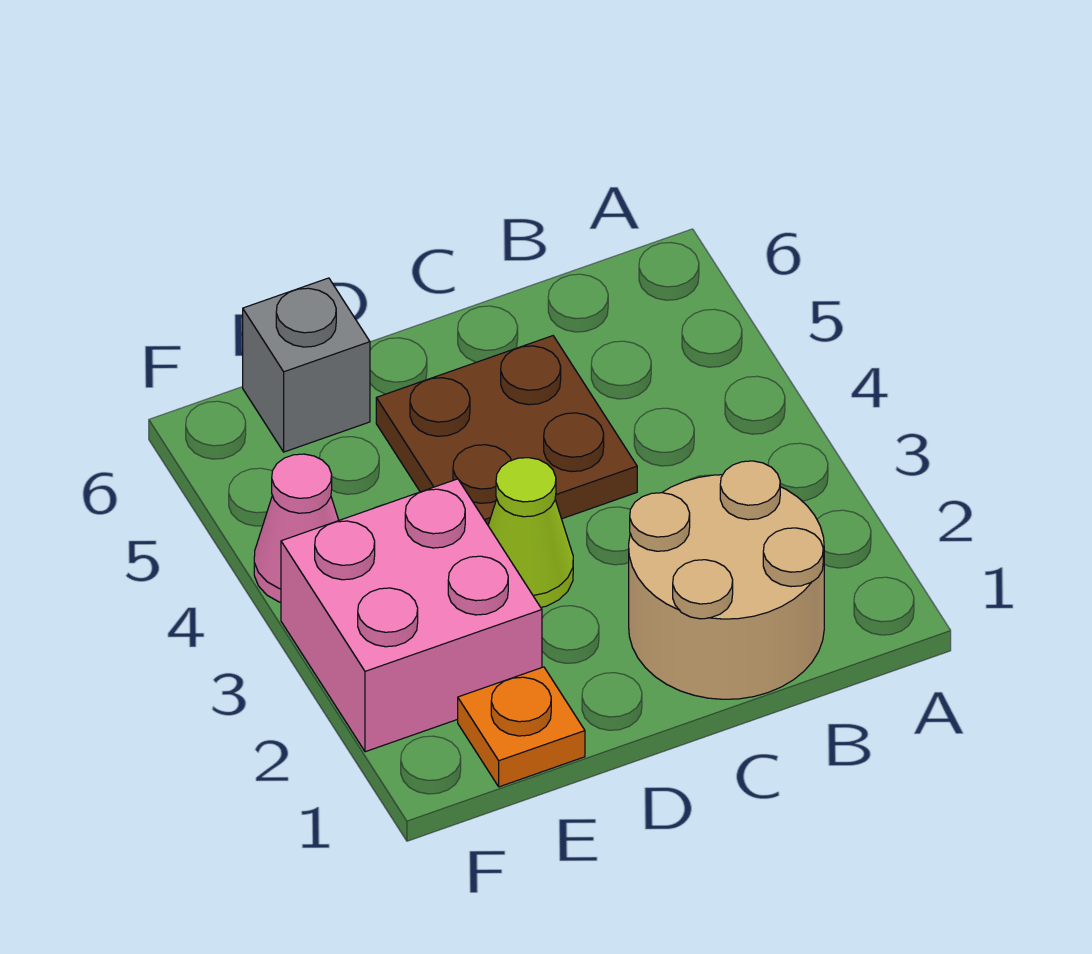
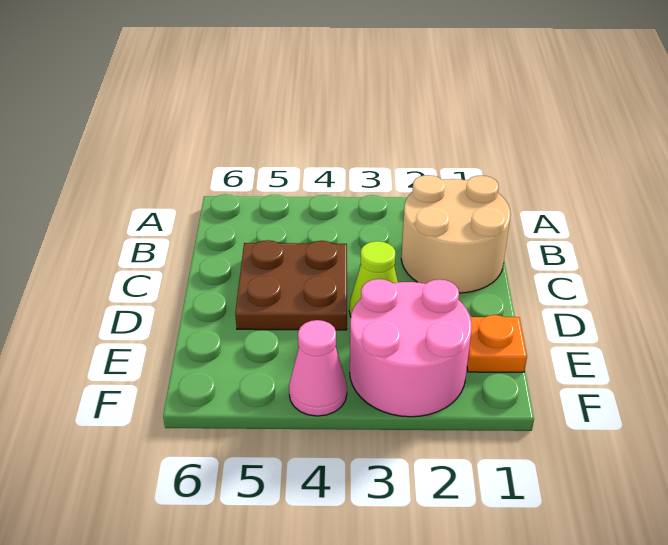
pink brick E2:F3 level 1 -> pink round brick E2:F3 level 1
grey brick E6 level 1 -> none

